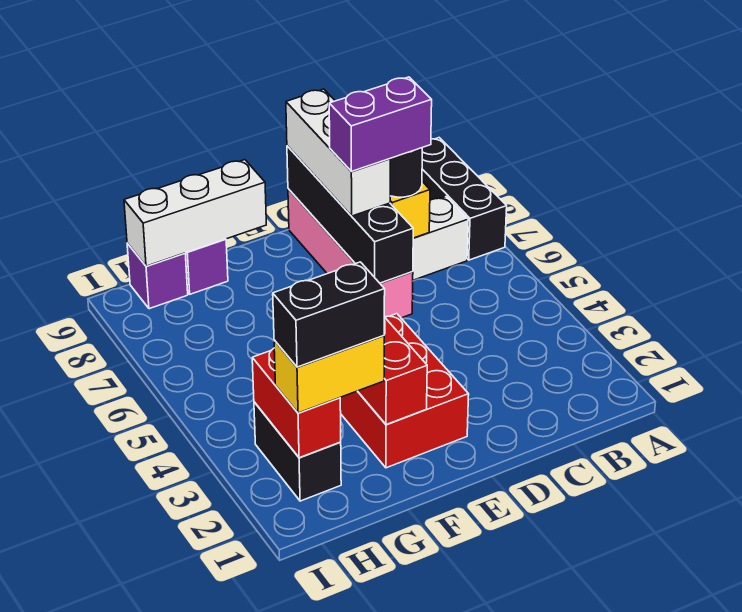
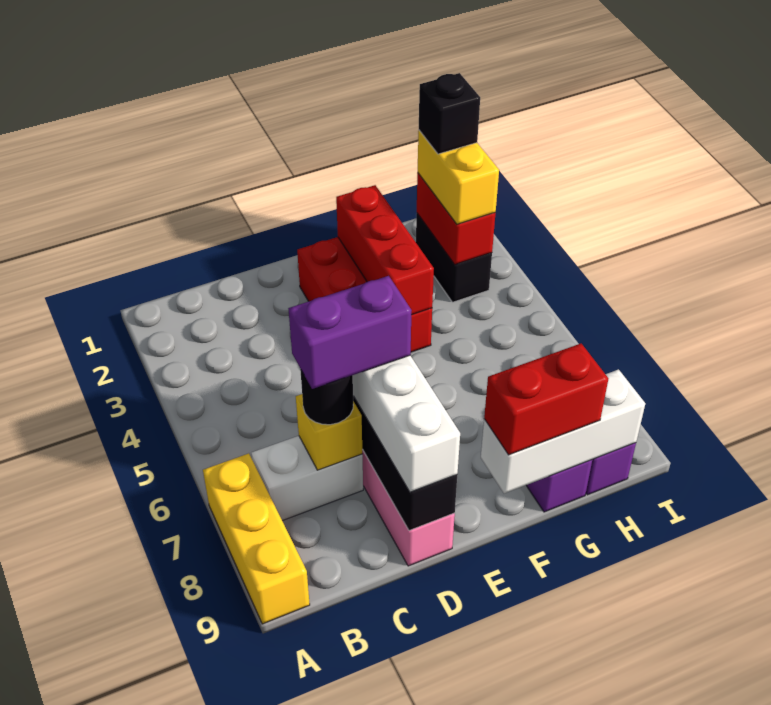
black brick A7:A9 level 1 -> yellow brick A7:A9 level 1
none -> red brick F9:G9 level 3
yellow brick G2:H2 level 3 -> yellow brick H2:H3 level 3
black brick G2:H2 level 4 -> black brick H2 level 4

